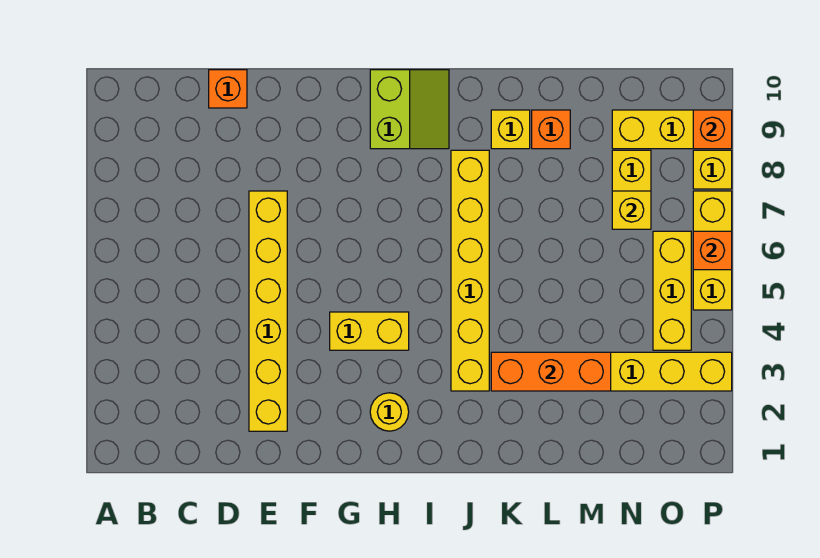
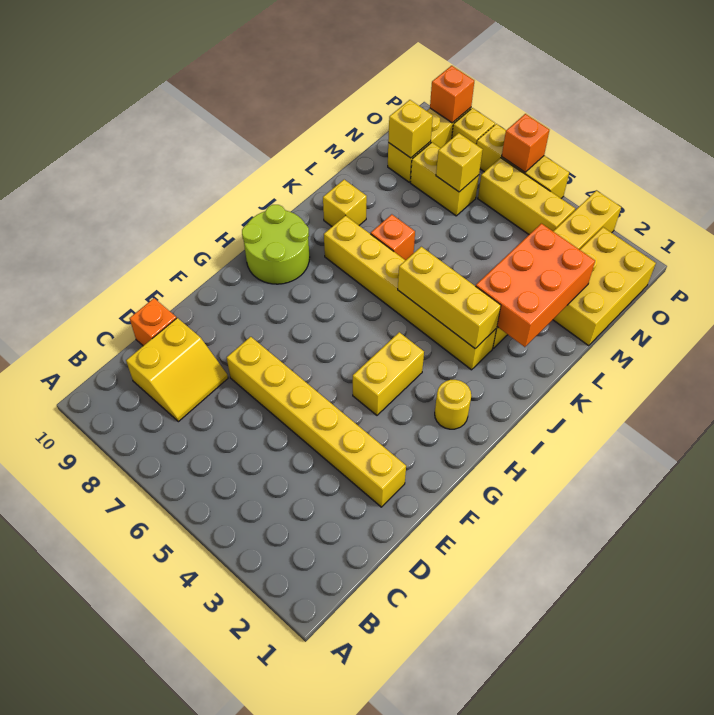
none -> yellow slope C8:D9 level 1 top 9
lime slope H9:I10 level 1 top H -> lime round brick H9:I10 level 1
none -> yellow brick J3:J5 level 2
orange brick K3:M3 level 2 -> orange brick K2:M3 level 2
orange brick L9 level 1 -> orange brick K7 level 1
none -> yellow brick M1:O2 level 1
none -> yellow brick N9 level 2

